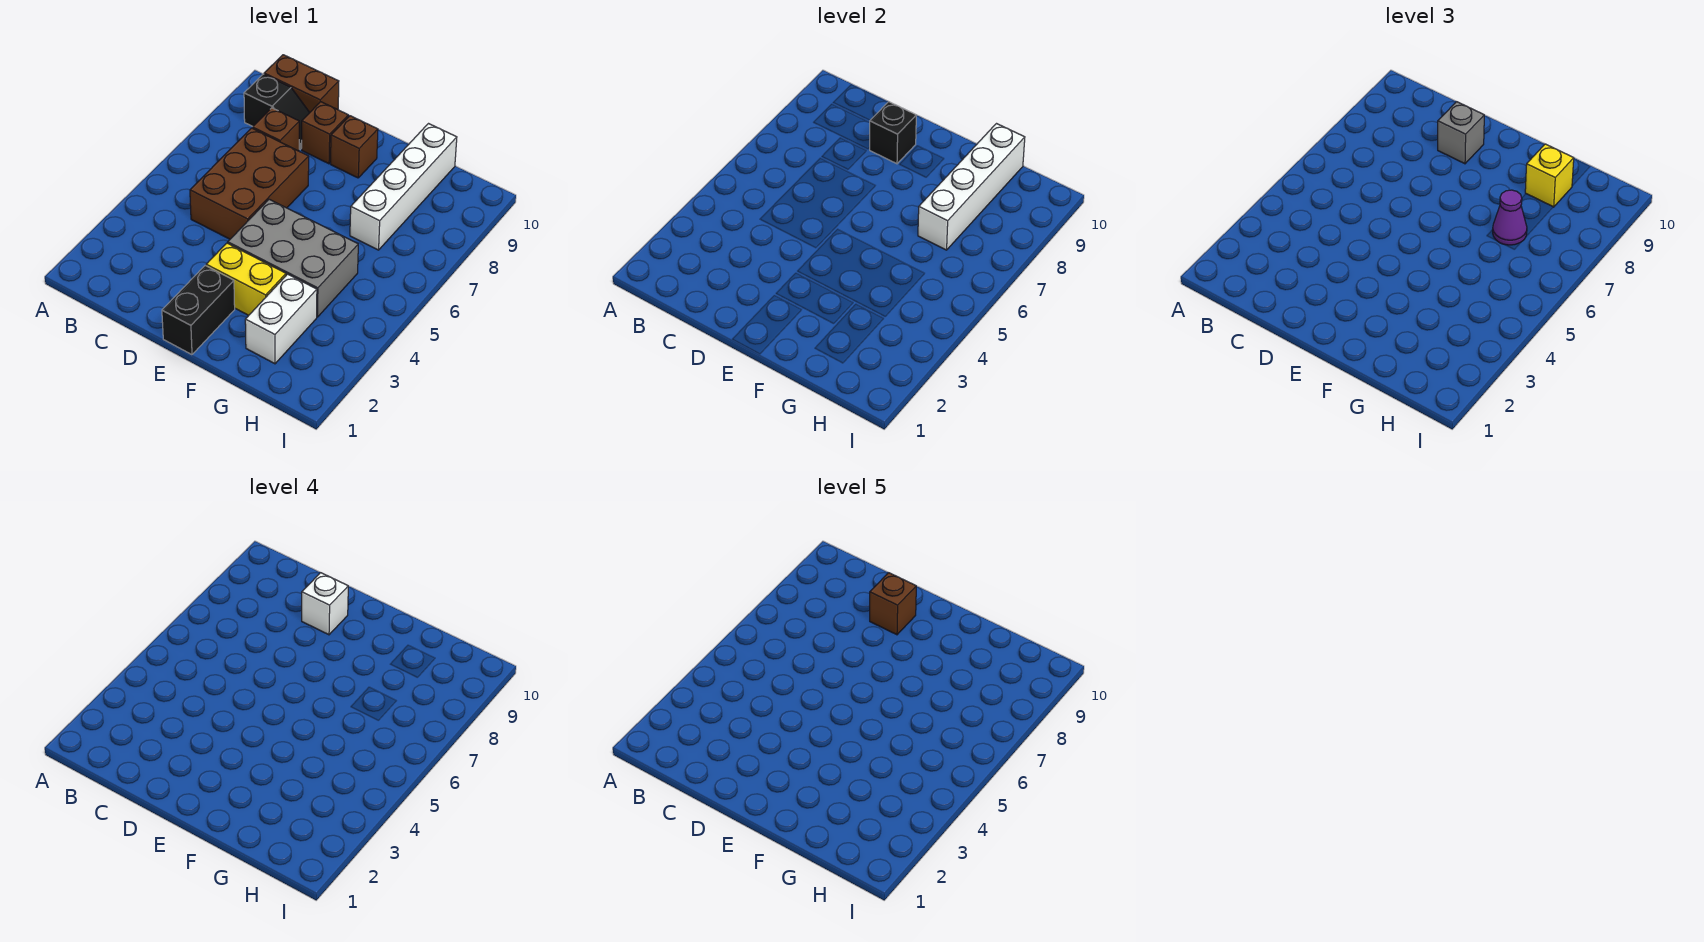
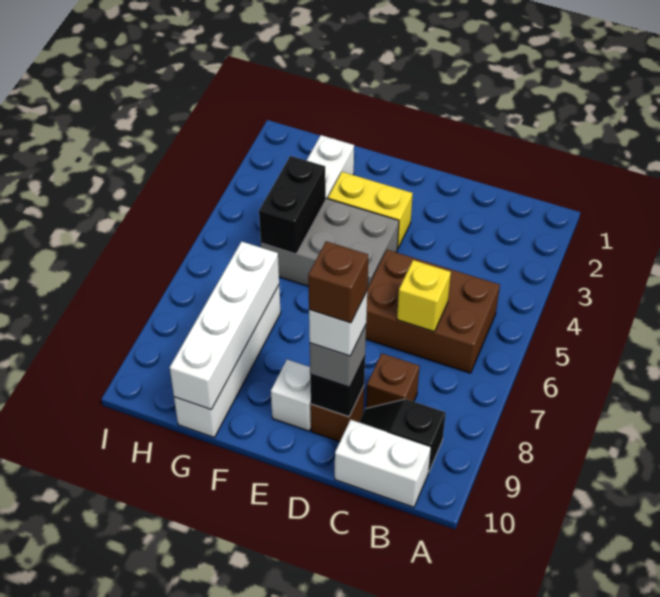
brown brick B10:C10 level 1 -> white brick B10:C10 level 1
brown brick C5:D7 level 1 -> brown brick B5:D6 level 1
black brick E1:E2 level 1 -> black brick G4:G5 level 2
brown brick E9 level 1 -> white brick E9 level 1
purple cone G7 level 3 -> none
yellow brick G9 level 3 -> yellow brick C6 level 2

